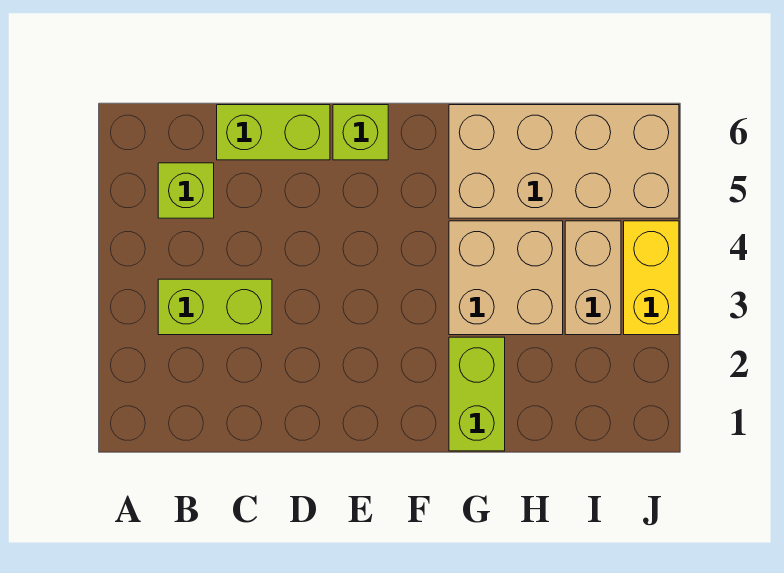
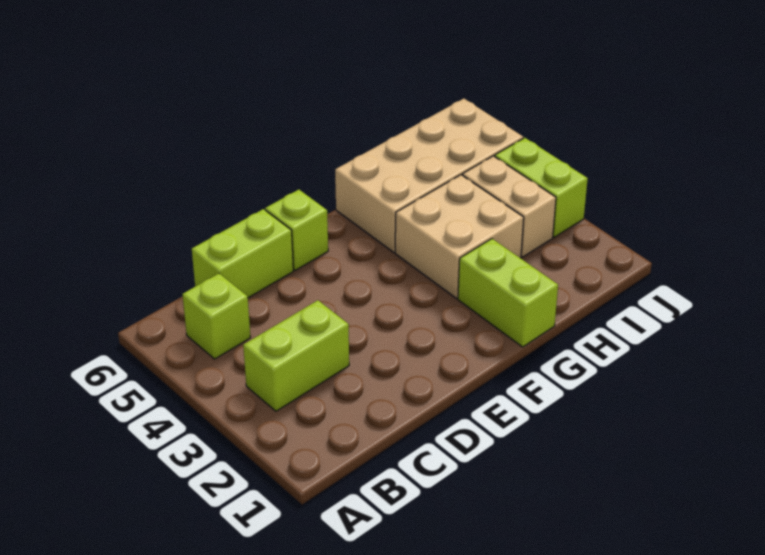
yellow brick J3:J4 level 1 -> lime brick J3:J4 level 1

